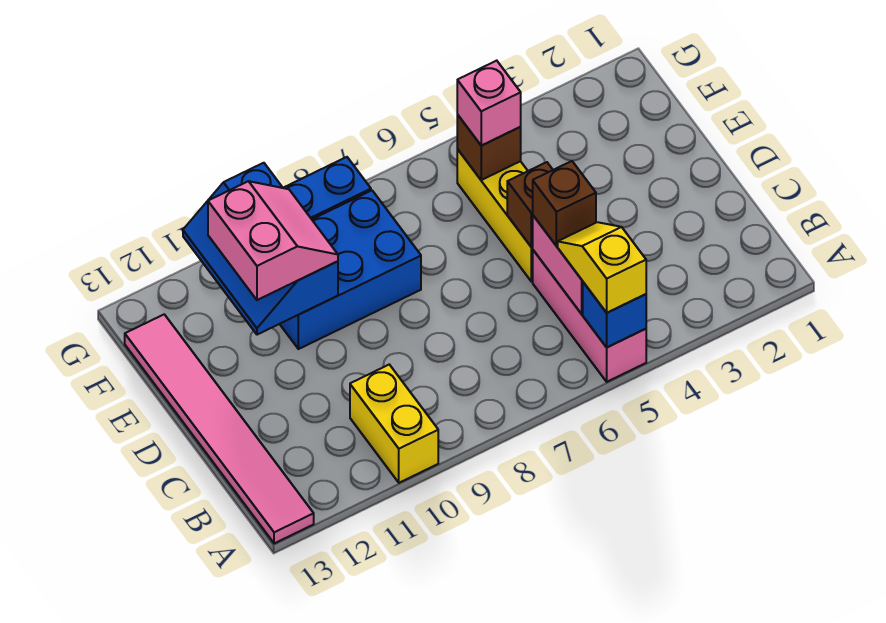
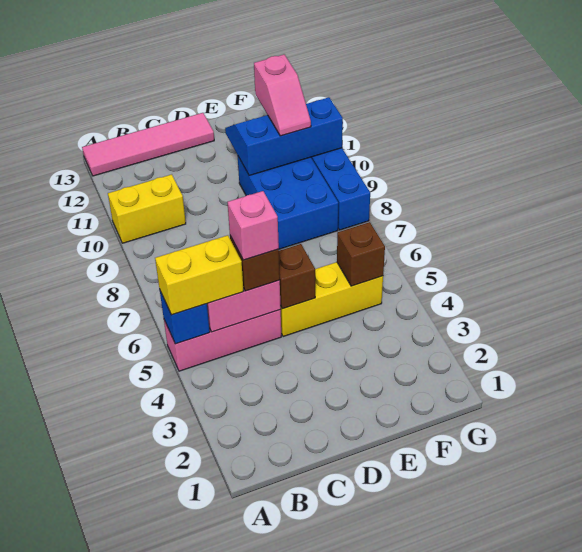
yellow slope A5:B5 level 3 top A -> yellow brick A5:B5 level 3
pink tile A13:F13 level 1 -> pink tile A13:D13 level 1
pink slope E10:F11 level 3 top 11 -> pink slope F10:F11 level 3 top 11
pink brick F5 level 3 -> pink brick C5 level 4

